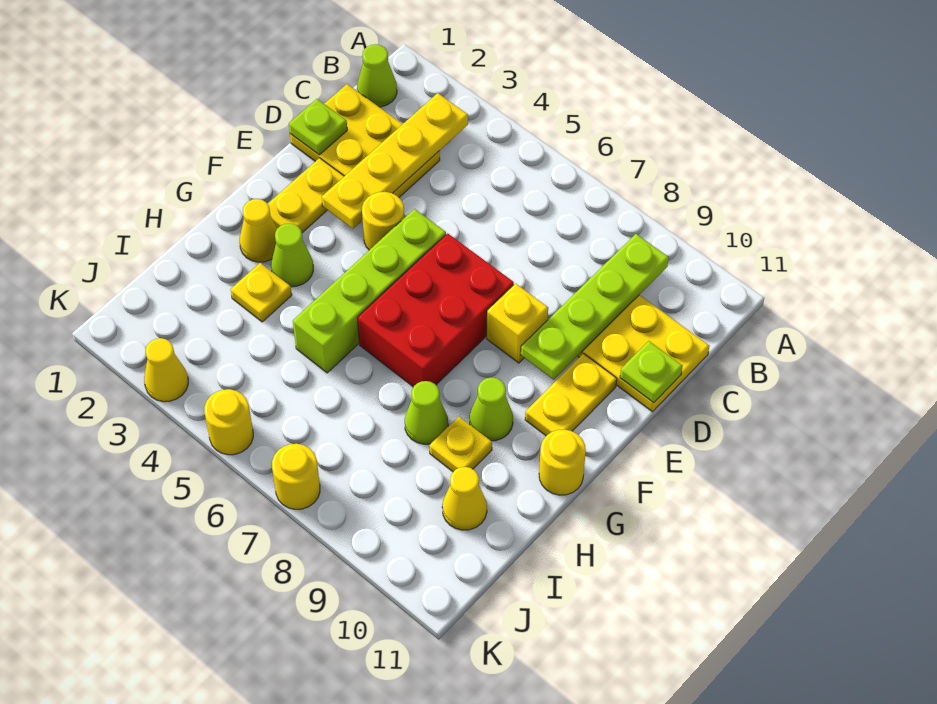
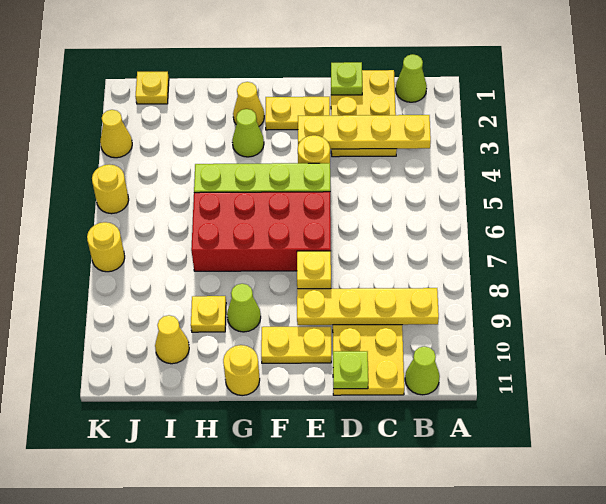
lime plate B9:E9 level 2 -> yellow plate B9:E9 level 2
red brick E6:G7 level 1 -> red brick E6:H7 level 1
yellow plate H3 level 1 -> yellow plate J1 level 1
lime cone H8 level 1 -> lime cone B11 level 1

